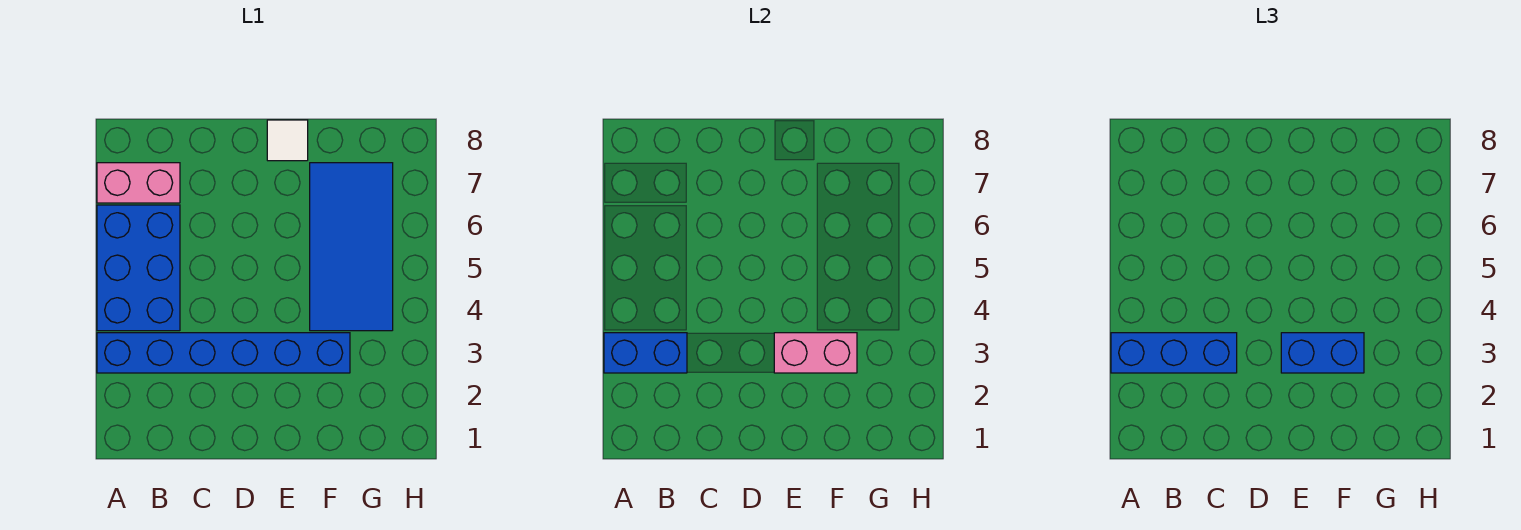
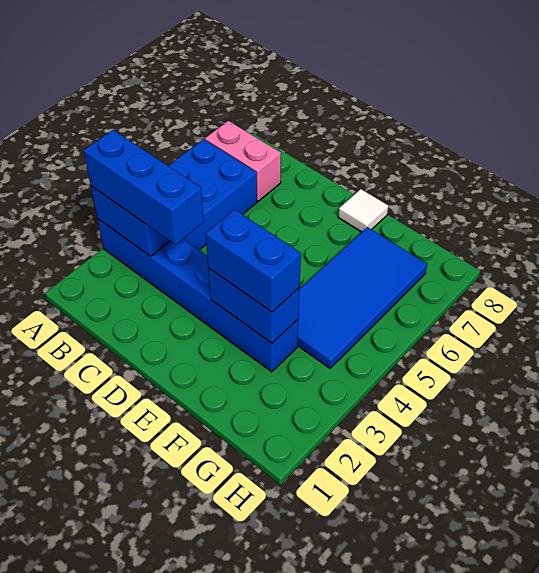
pink brick E3:F3 level 2 -> blue brick E3:F3 level 2

